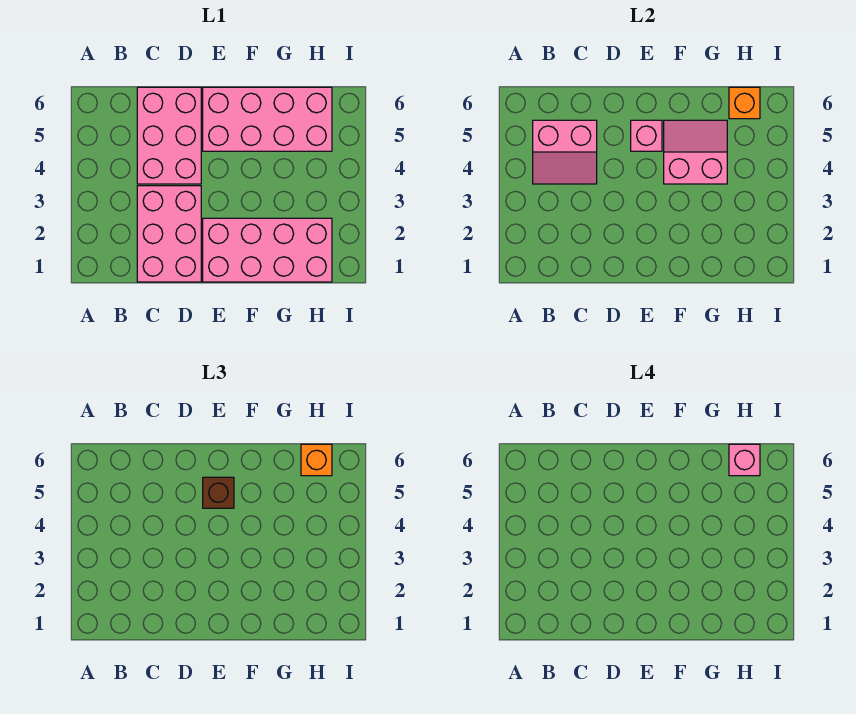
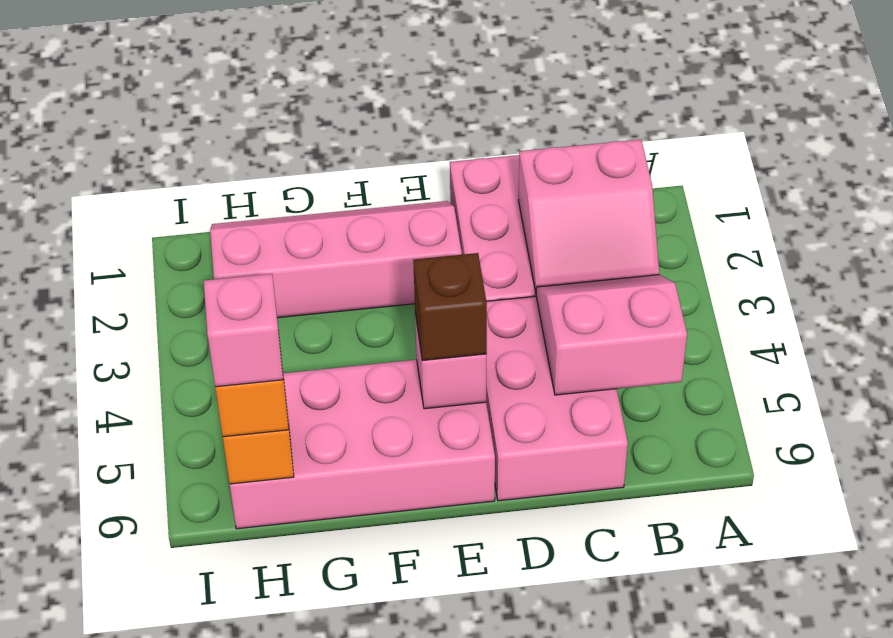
pink brick E1:H2 level 1 -> pink slope E1:H2 level 1 top 2
pink slope F4:G5 level 2 top 4 -> pink slope B2:C3 level 2 top 2

